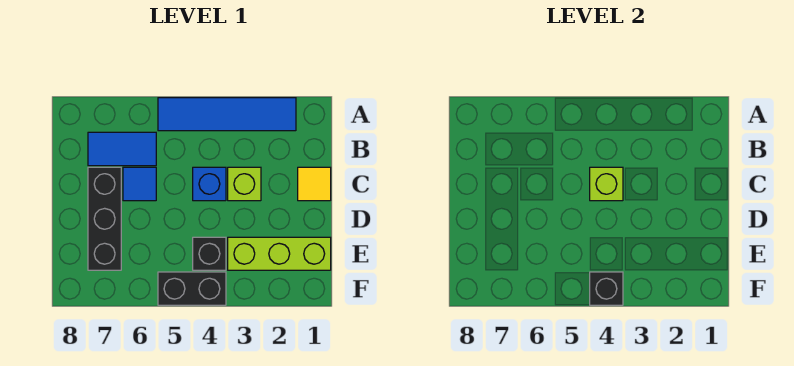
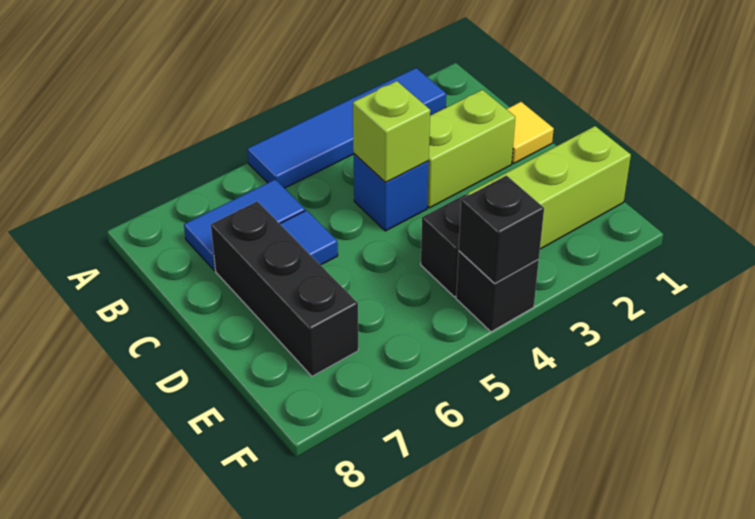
lime brick C3 level 1 -> lime brick C2:C3 level 1
black brick F4:F5 level 1 -> black brick F4 level 1

